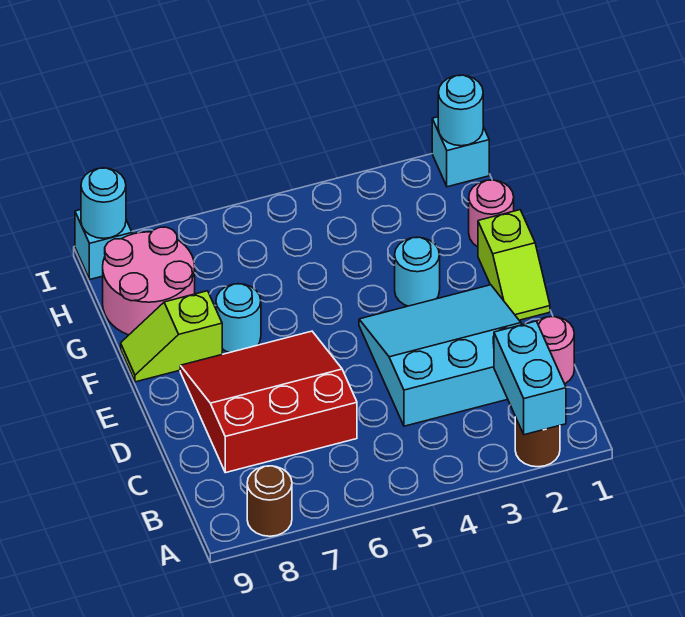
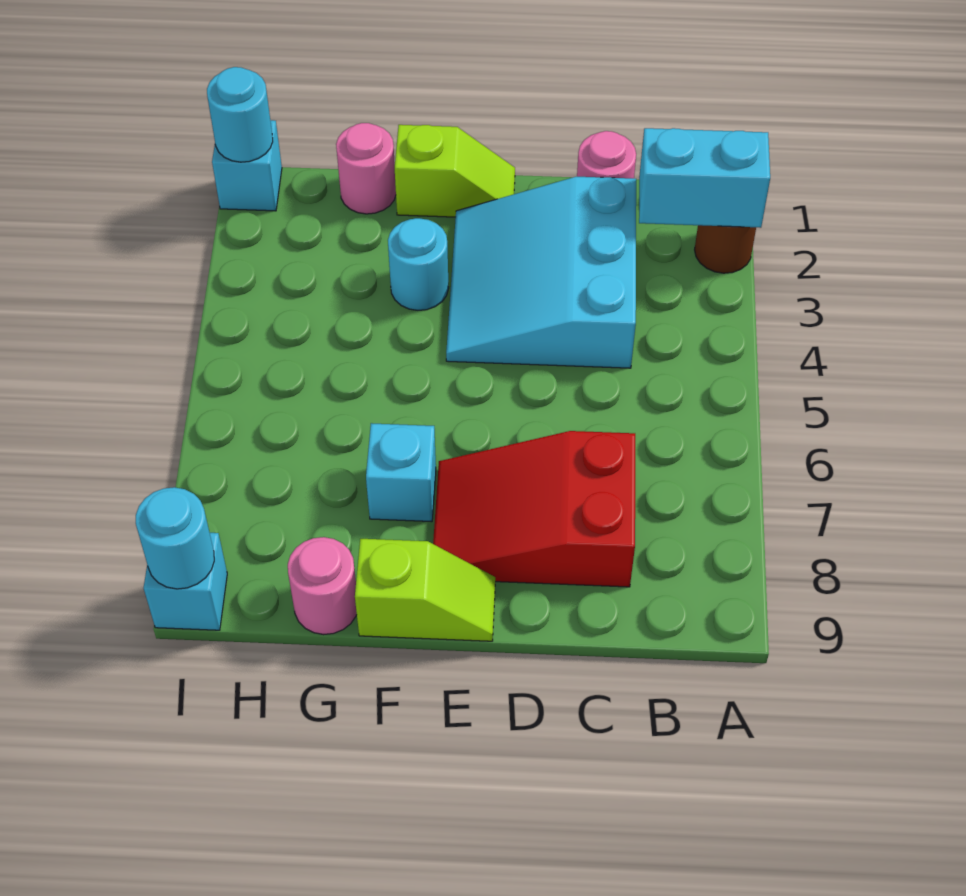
brown round brick A8 level 1 -> none
red slope C6:E8 level 1 top C -> red slope C7:E8 level 1 top C
cyan round brick F7 level 1 -> cyan brick F7 level 1
lime slope F8:F9 level 1 top 8 -> lime slope E9:F9 level 1 top F
pink round brick G8:H9 level 1 -> pink round brick G9 level 1

